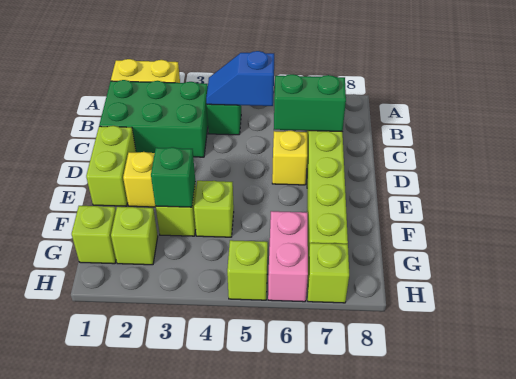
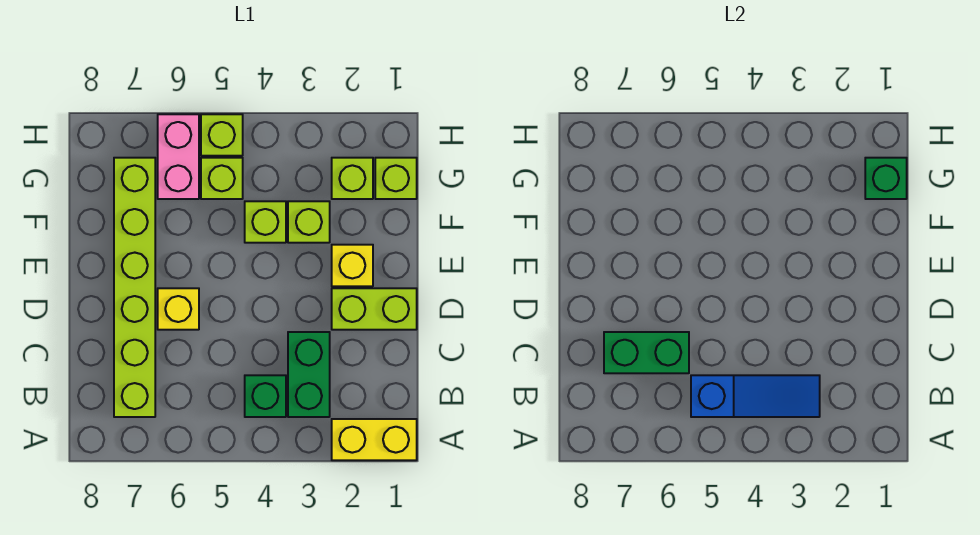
green brick B1:C3 level 1 -> green brick B3:C3 level 1
blue slope B4:B5 level 2 top 5 -> blue slope B3:B5 level 2 top 5
lime brick D1:E1 level 1 -> lime brick D1:D2 level 1
green brick F3 level 2 -> green brick G1 level 2
lime brick H7 level 1 -> lime brick G5 level 1

